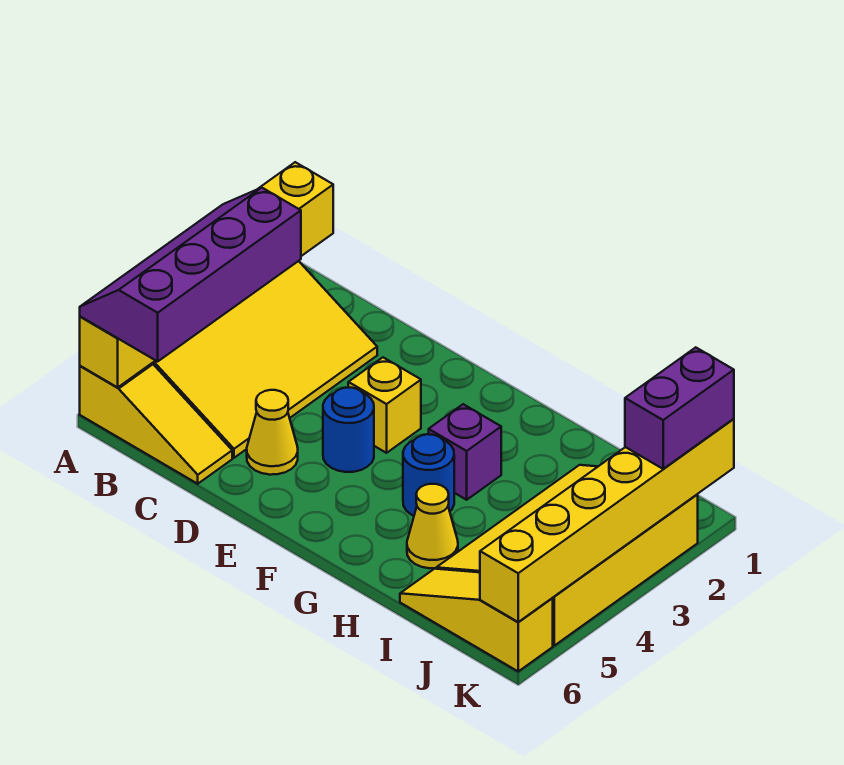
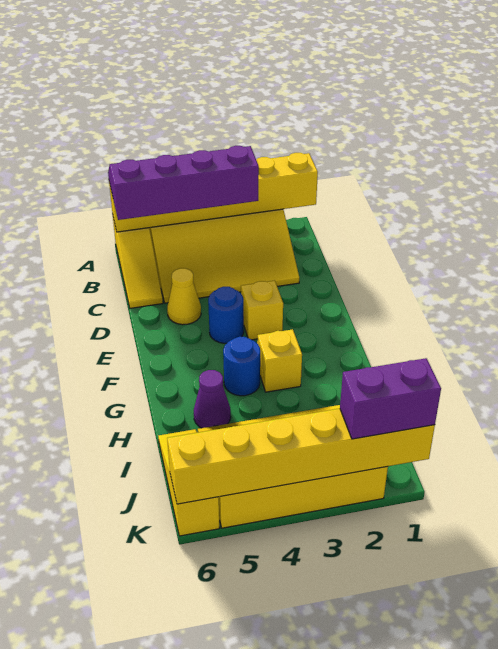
purple brick G3 level 1 -> yellow brick G3 level 1
yellow cone H5 level 1 -> purple cone H5 level 1

